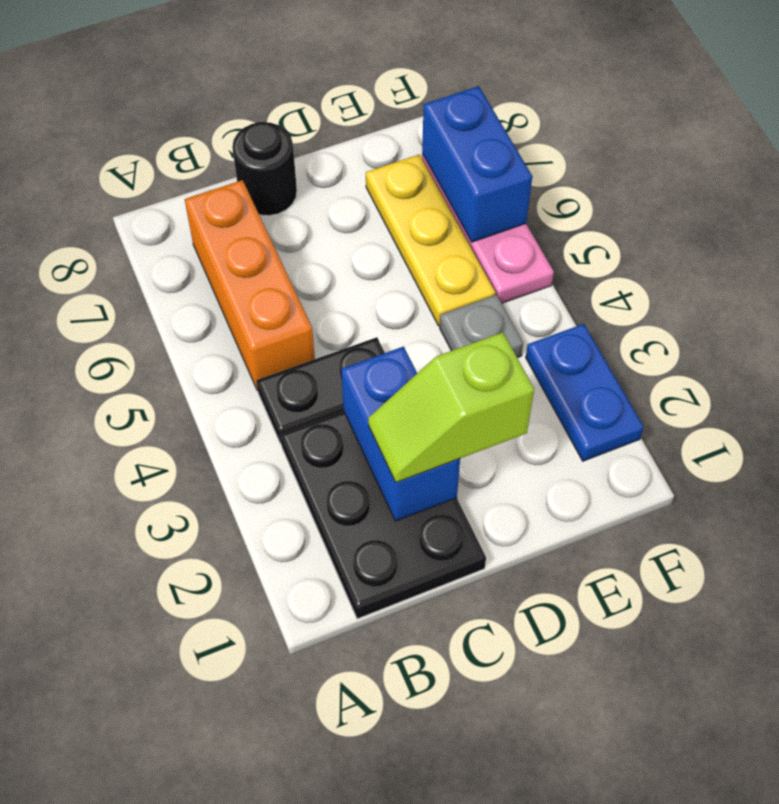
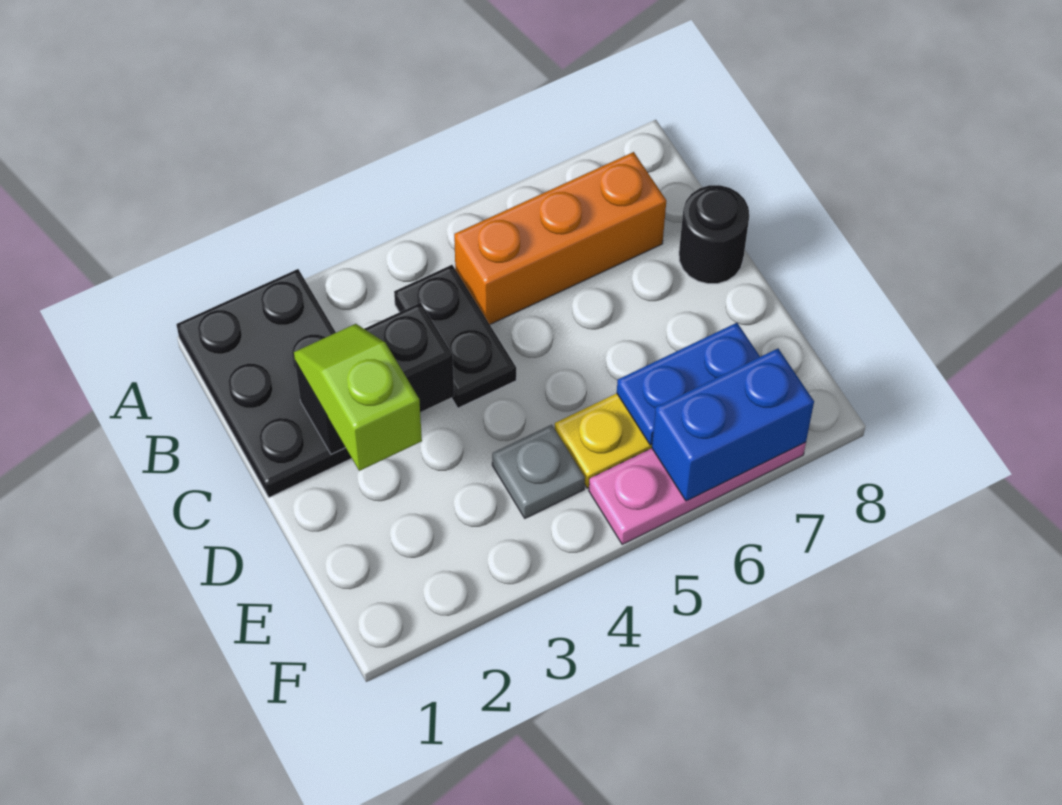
black plate B1:C3 level 1 -> black plate A1:C2 level 1
blue brick C2:C3 level 2 -> black brick C2:C3 level 2
blue plate F2:F3 level 1 -> blue plate E6:E7 level 2

